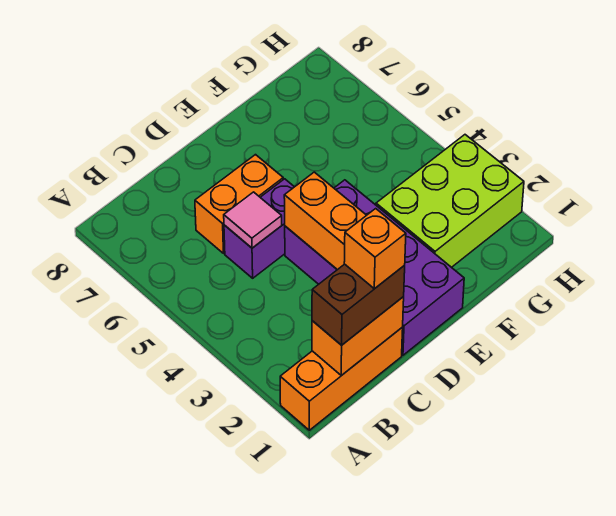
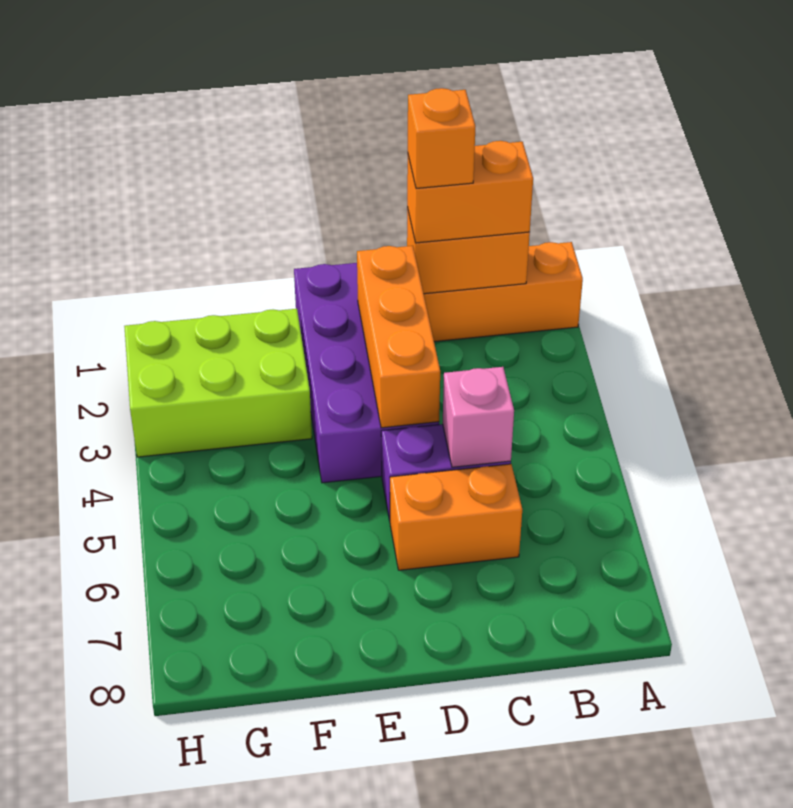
brown brick B1:C1 level 3 -> orange brick B1:C1 level 3
pink tile C5 level 2 -> pink brick C5 level 2

